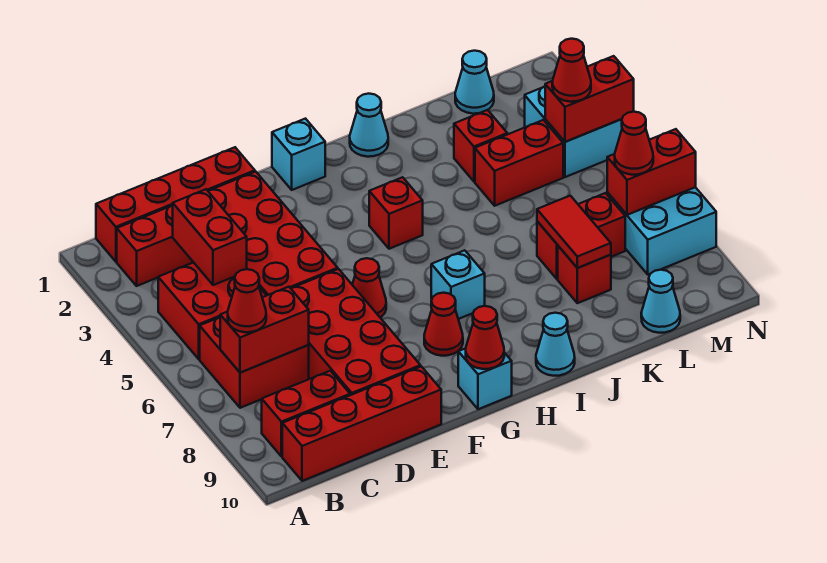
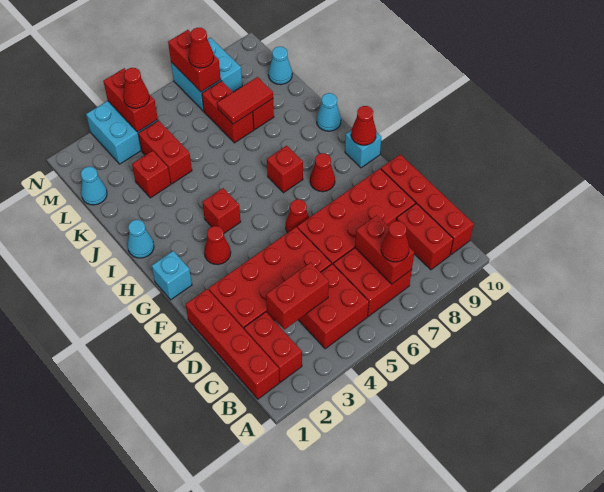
none -> red cone G3 level 1
cyan brick H7 level 1 -> red brick H7 level 1

